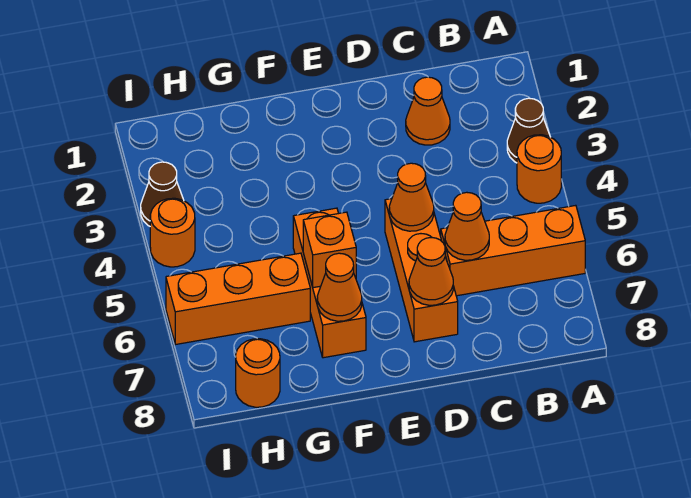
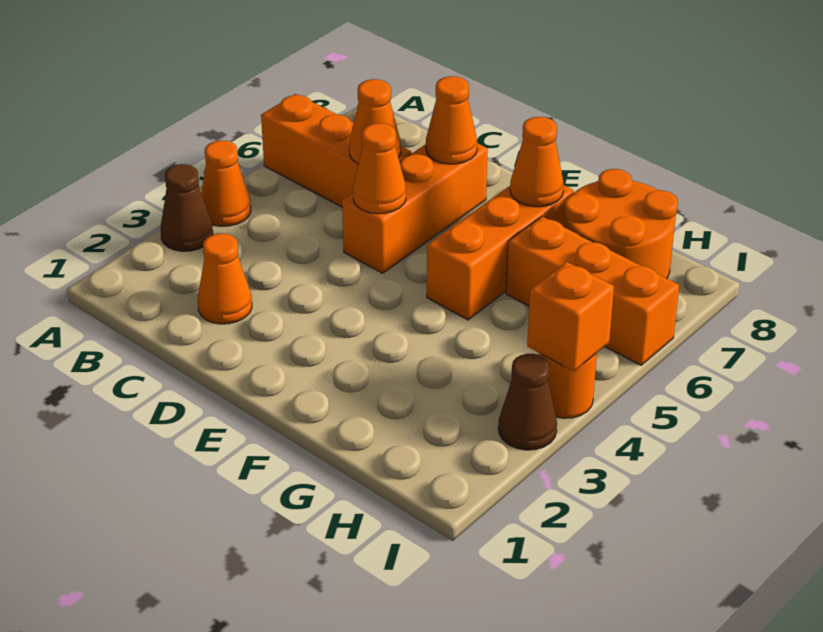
orange round brick A4 level 1 -> orange cone A4 level 1
orange brick F6 level 2 -> orange brick I4 level 2
orange round brick H8 level 1 -> orange round brick G7:H8 level 1

